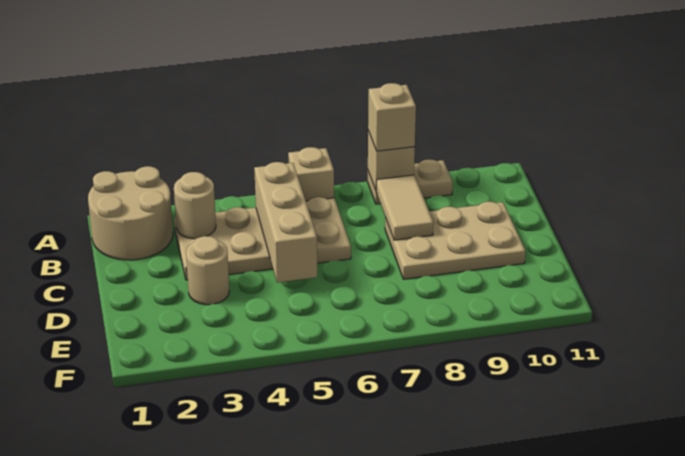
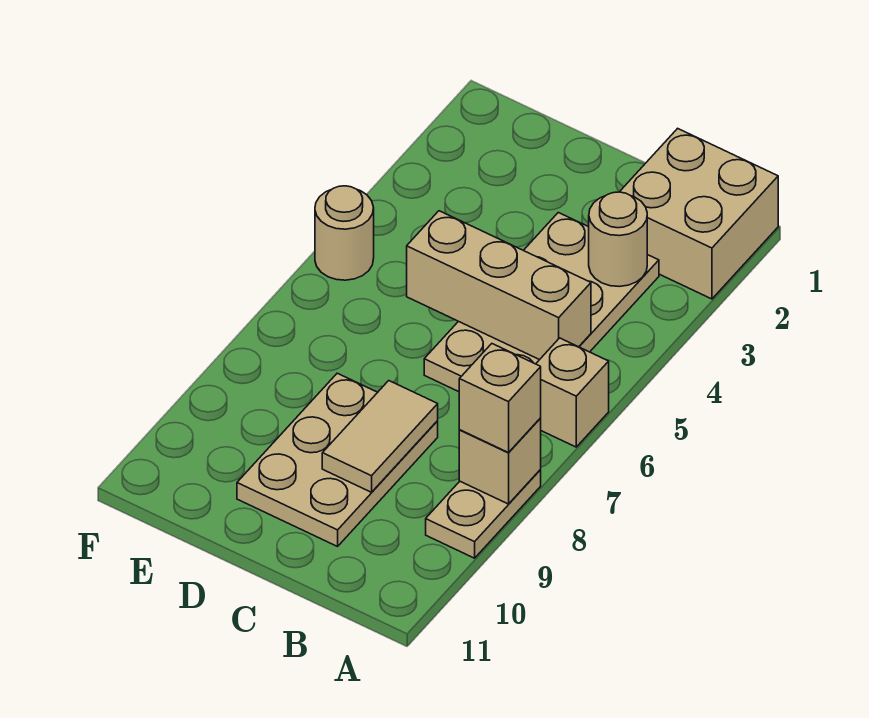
tan round brick A1:B2 level 1 -> tan brick A1:B2 level 1
tan tile B8:C8 level 2 -> tan tile C8:C9 level 2
tan round brick D3 level 1 -> tan round brick F5 level 1

